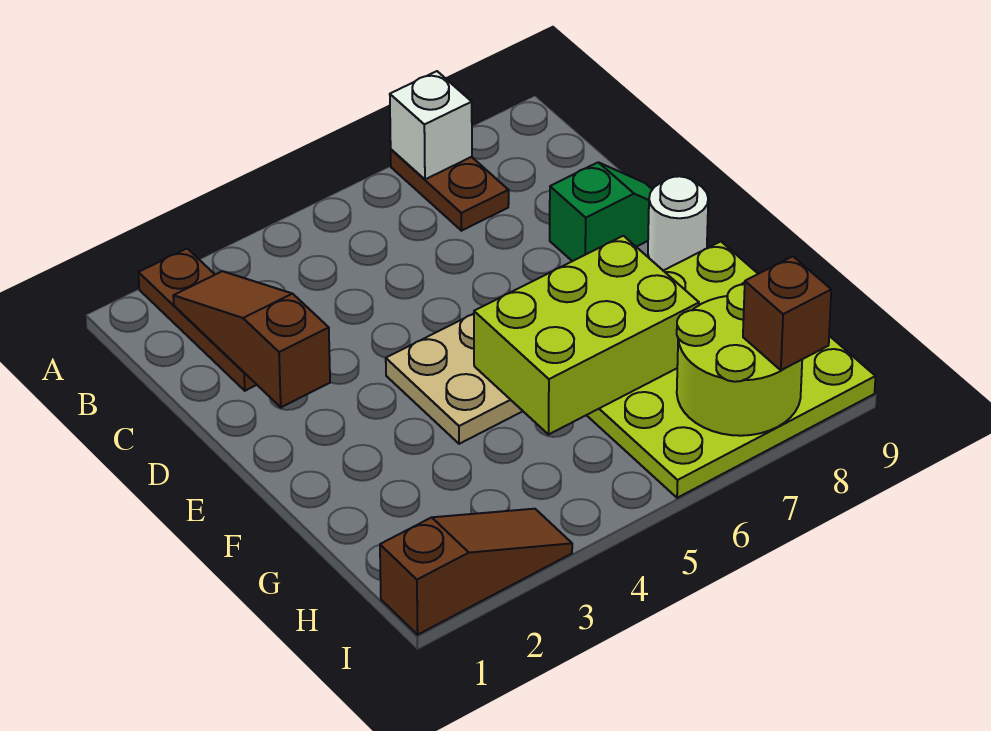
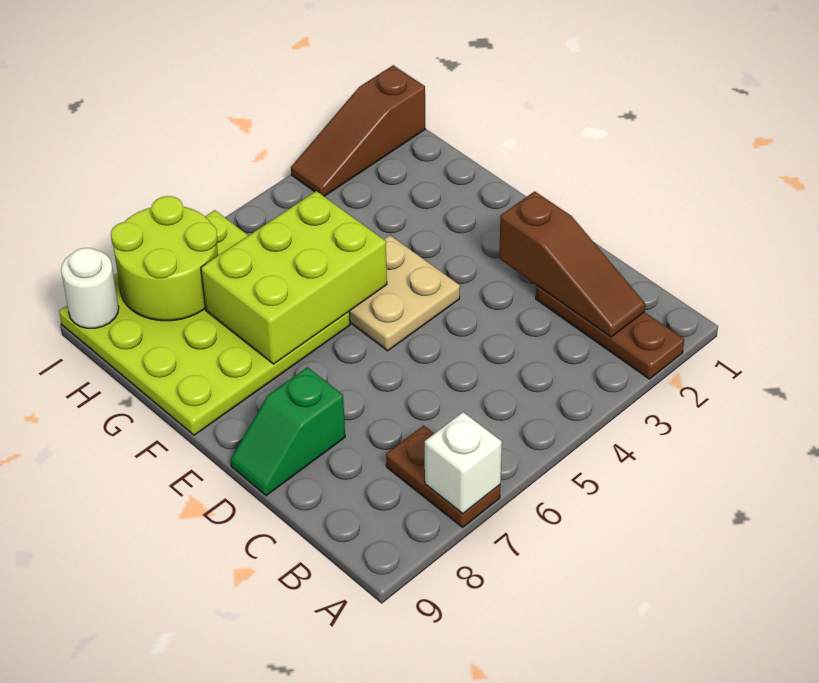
white round brick E9 level 1 -> white round brick I9 level 2
brown brick I8 level 3 -> none

